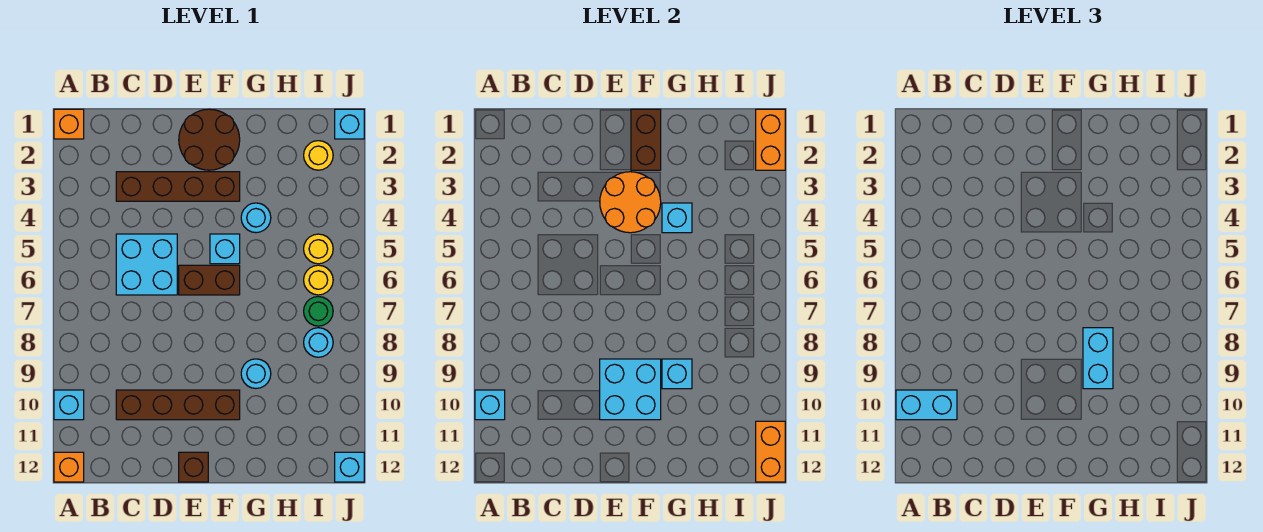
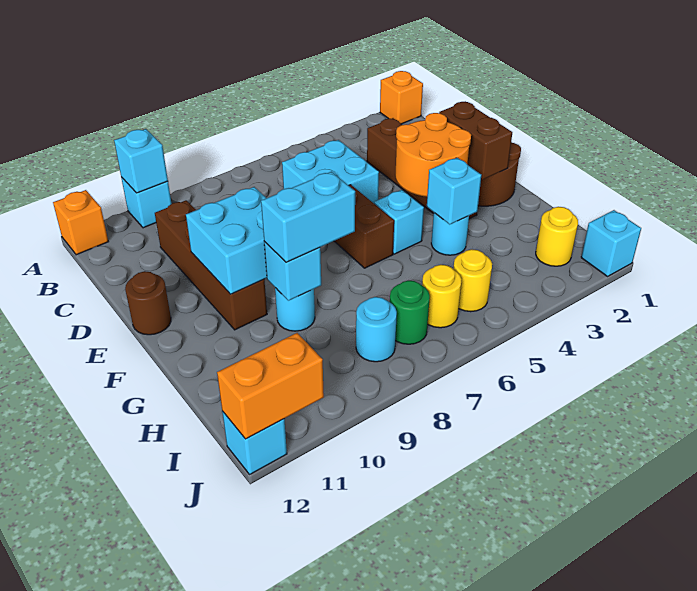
cyan brick A10:B10 level 3 -> none
brown brick E12 level 1 -> brown round brick E12 level 1
brown brick F1:F2 level 2 -> brown brick E2:F2 level 2
orange brick J1:J2 level 2 -> none

